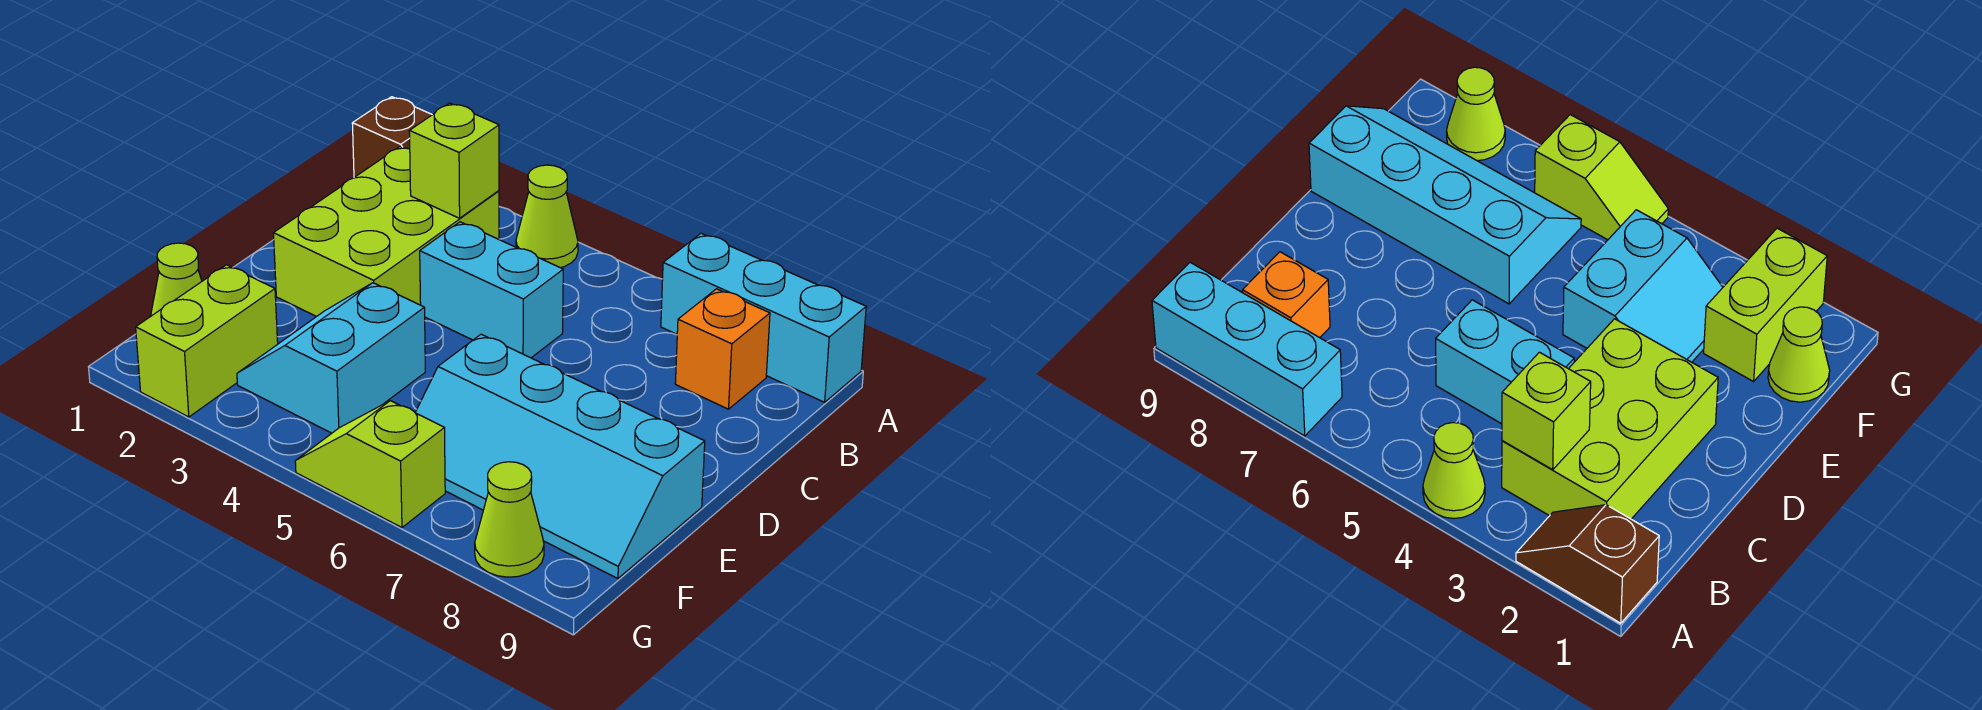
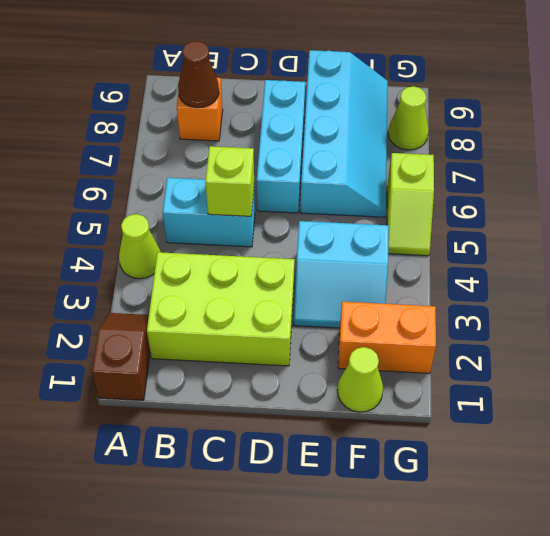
cyan brick A7:A9 level 1 -> cyan brick D6:D8 level 1
lime brick B3 level 2 -> lime brick C5 level 2
none -> brown cone B8 level 2
cyan brick C4:C5 level 1 -> cyan brick B5:C5 level 1
lime brick F2:G2 level 1 -> orange brick F2:G2 level 1

